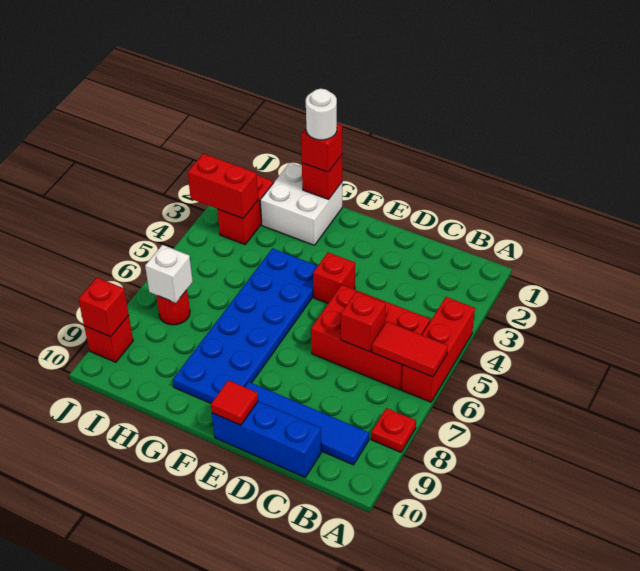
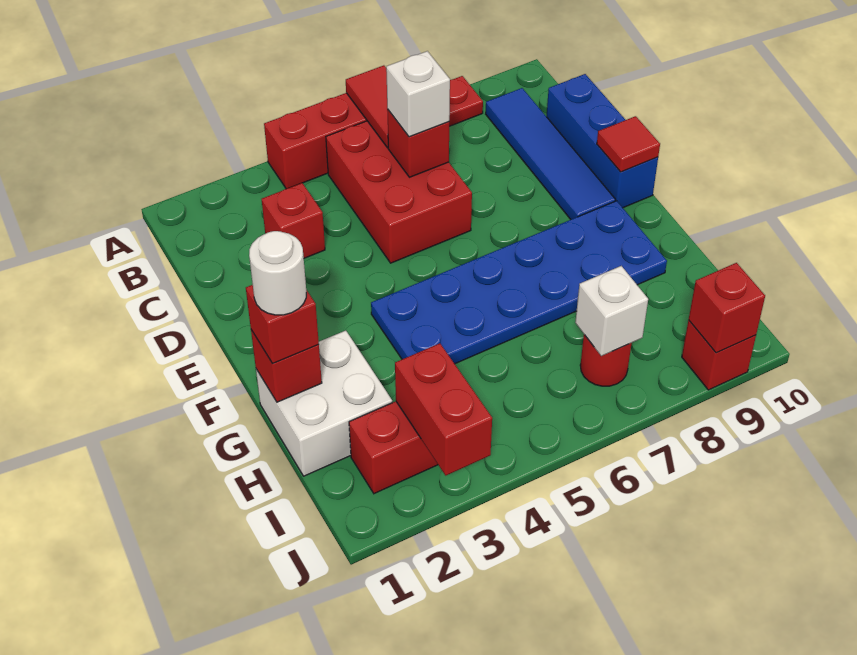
none -> white brick C6 level 3
red brick E4 level 1 -> red brick C3 level 1

